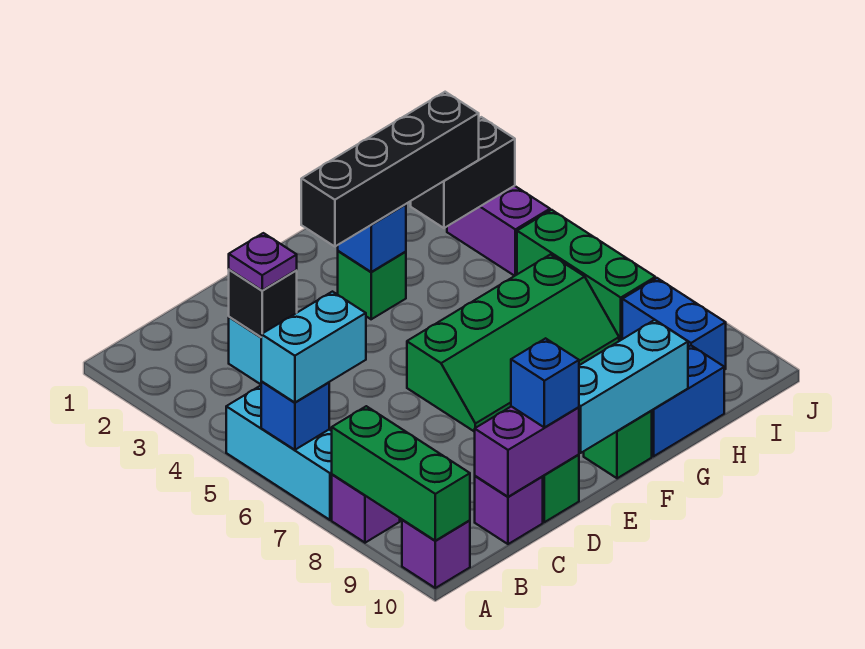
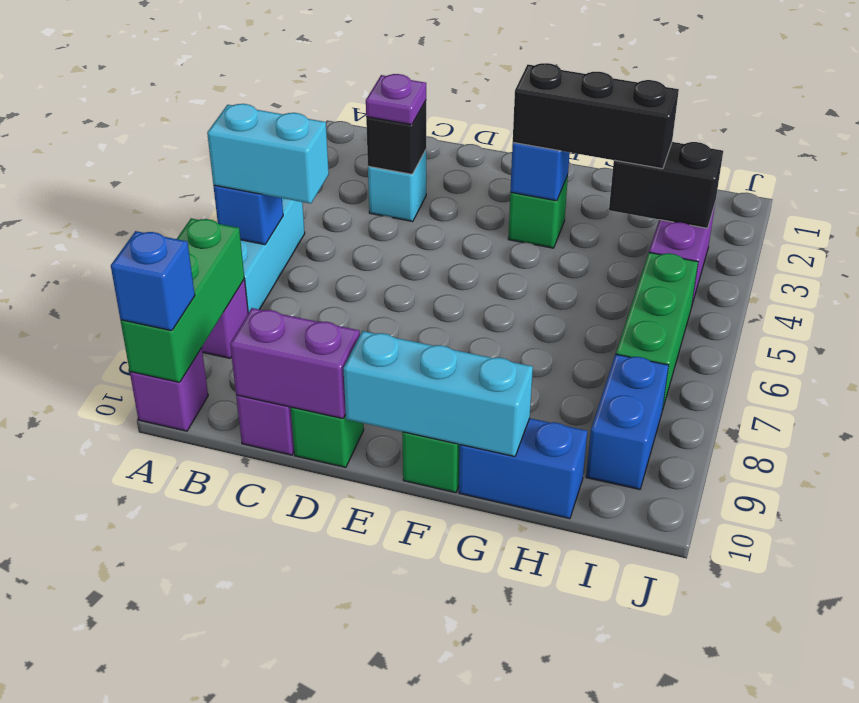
blue brick D10 level 3 -> blue brick A10 level 3
black brick E3:H3 level 3 -> black brick F3:H3 level 3
green slope E6:H7 level 1 top 6 -> none

